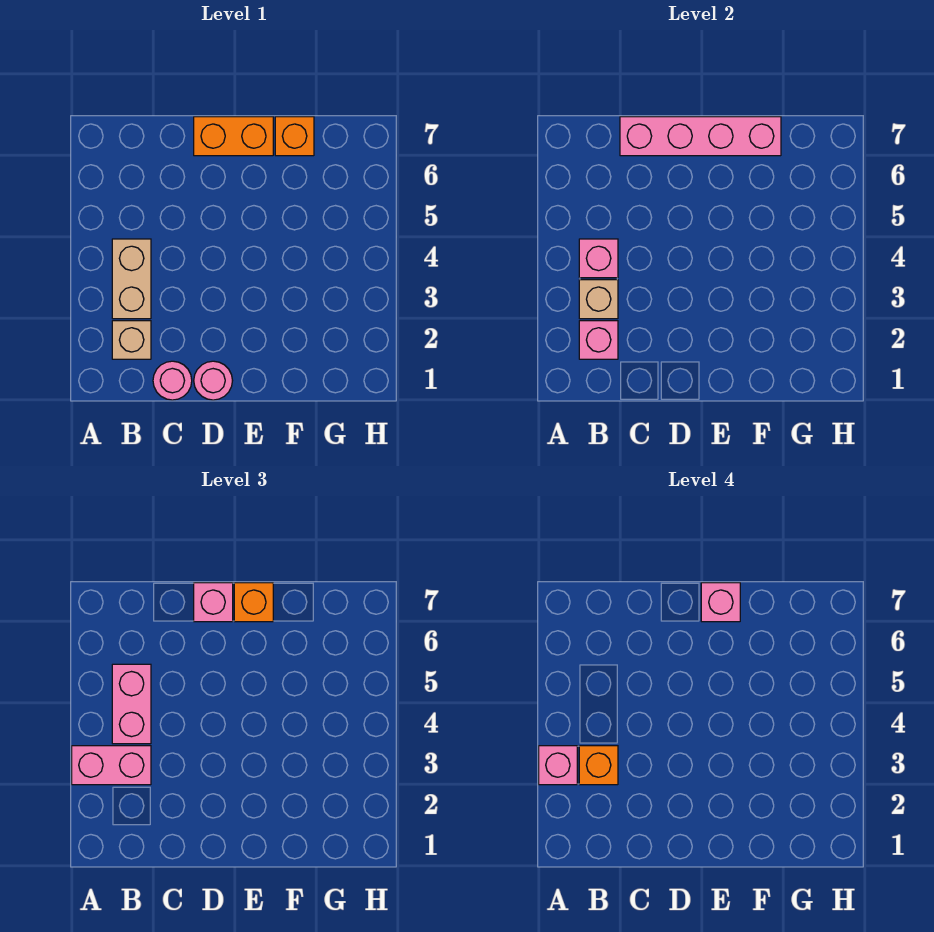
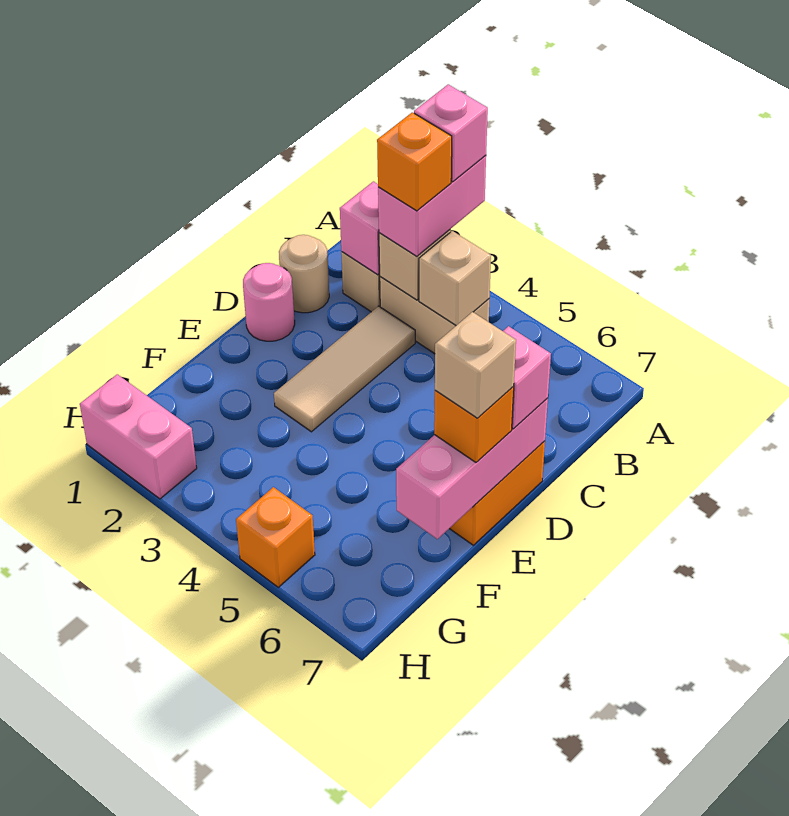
pink brick B4 level 2 -> tan brick B4 level 2
pink brick B4:B5 level 3 -> pink brick H1:H2 level 1
pink round brick C1 level 1 -> tan round brick C1 level 1
none -> tan tile C3:E3 level 1
pink brick C7:F7 level 2 -> pink brick D7:F7 level 2
pink brick E7 level 4 -> tan brick E7 level 4
orange brick F7 level 1 -> orange brick H5 level 1

